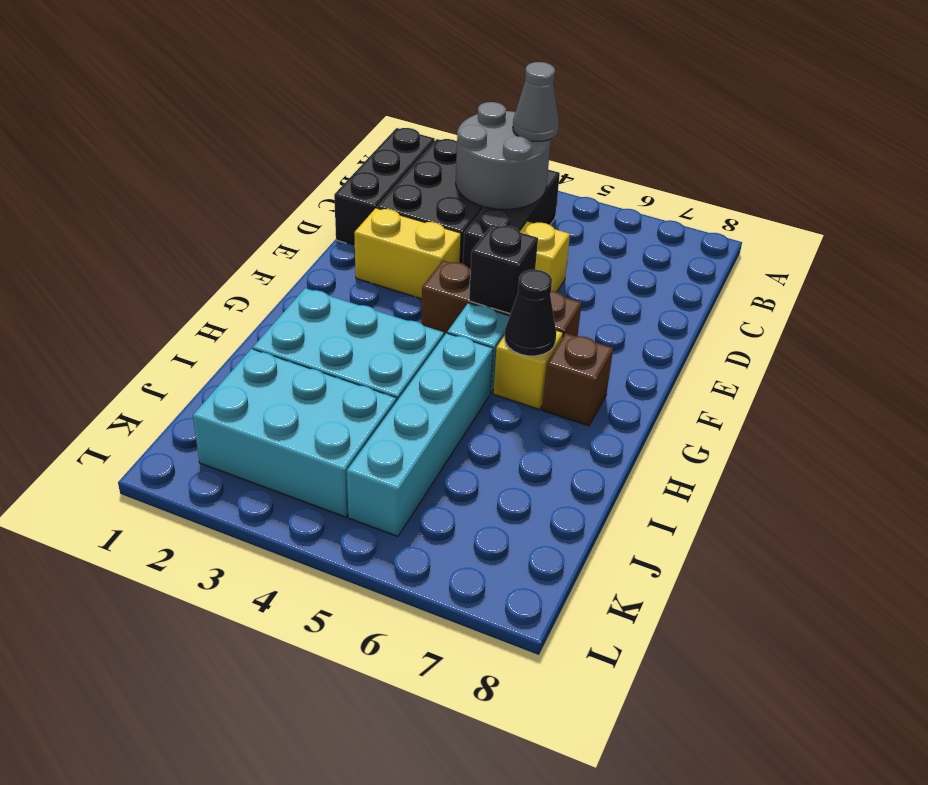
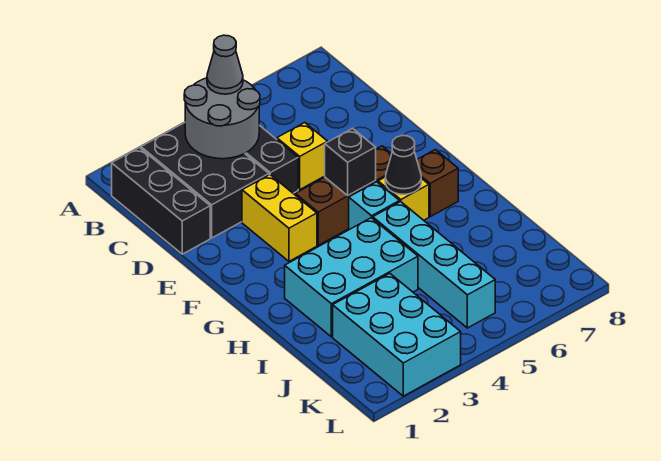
yellow brick E2:E3 level 1 -> yellow brick E3:F3 level 1
cyan brick J2:K4 level 1 -> cyan brick J2:L3 level 1

